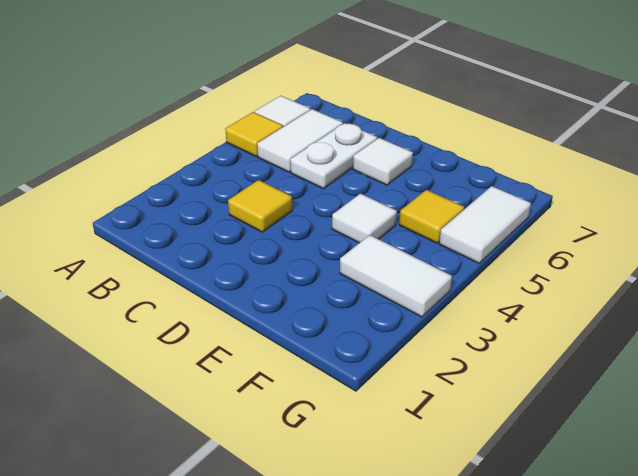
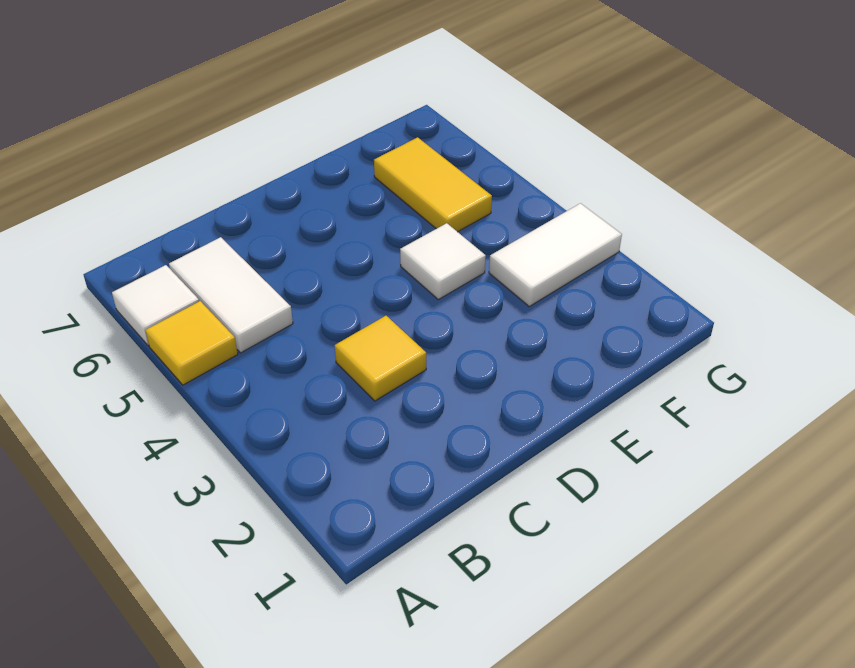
white plate C5:C6 level 1 -> none
white tile D6 level 1 -> none
yellow tile F5 level 1 -> yellow tile F5:F6 level 1
white tile G5:G6 level 1 -> none

